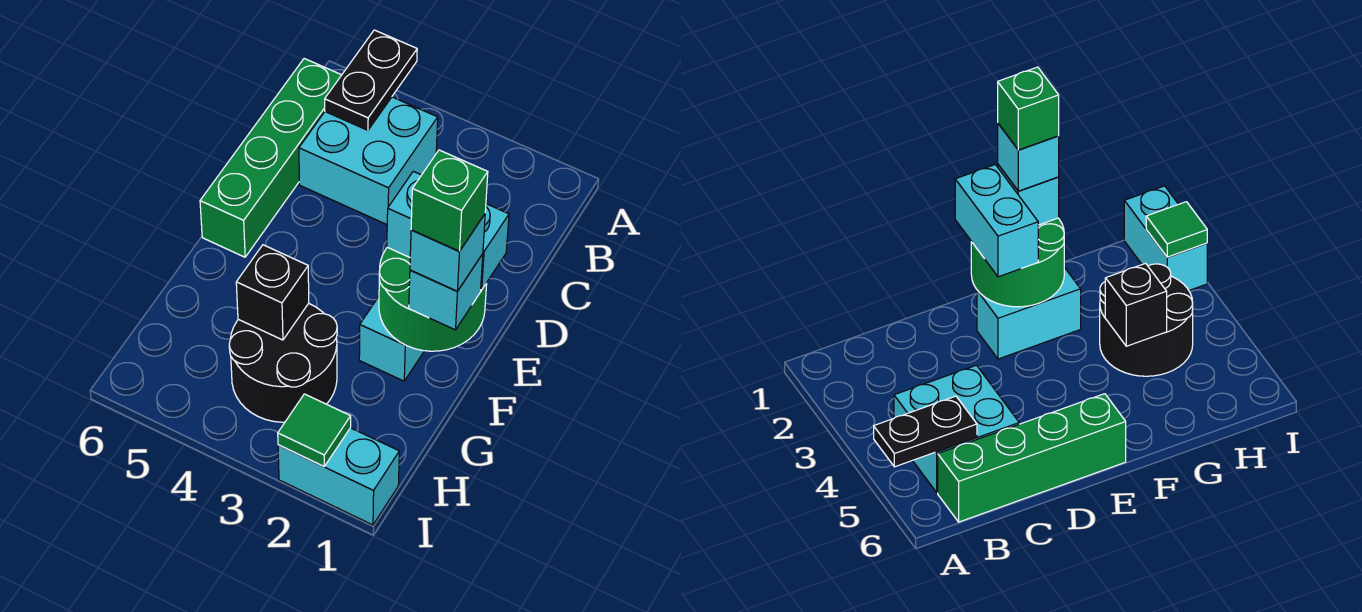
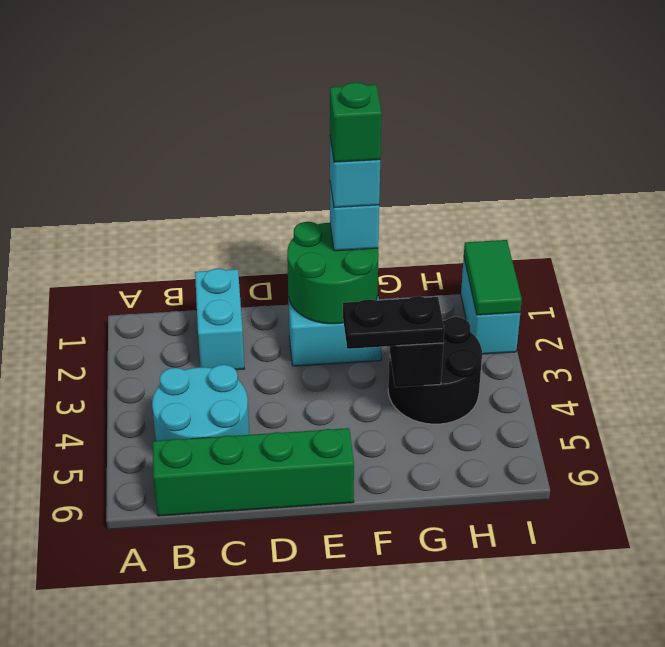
black plate A5:B5 level 2 -> black plate F4:G4 level 3
cyan brick B4:C5 level 1 -> cyan round brick B4:C5 level 1
cyan brick E1:E2 level 3 -> cyan brick C1:C2 level 1
green tile I2 level 2 -> green tile I1:I2 level 2

